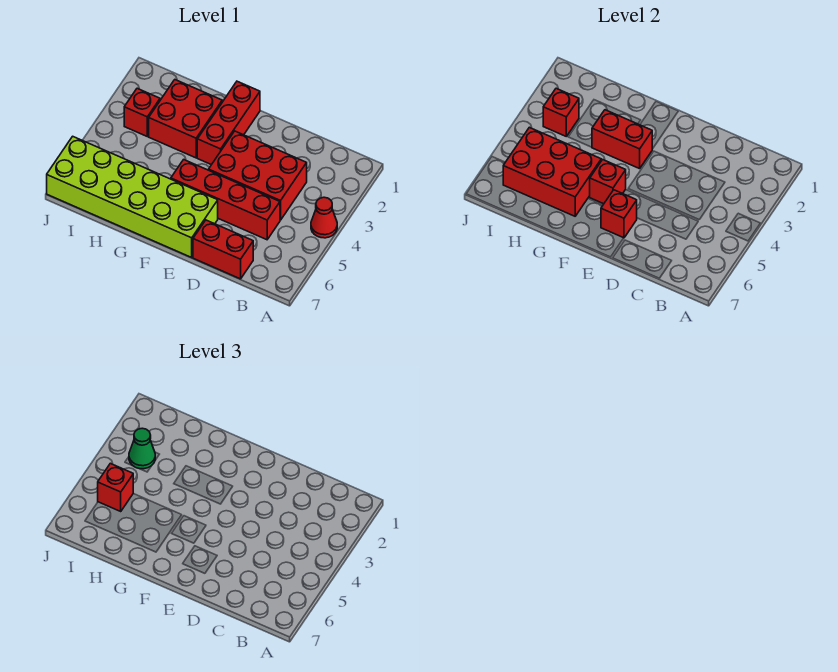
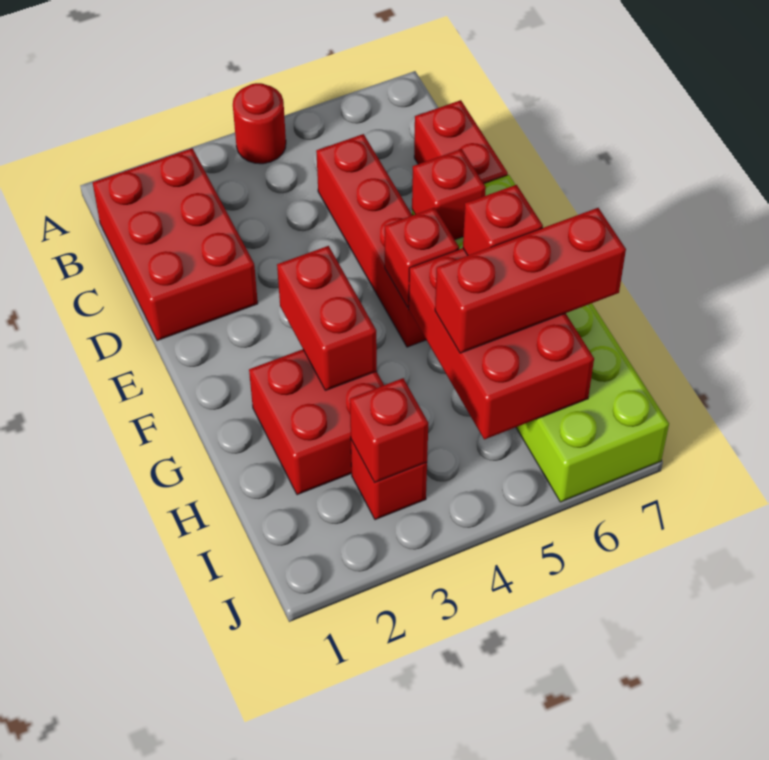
red cone A4 level 1 -> red round brick A4 level 1
red brick C3:E4 level 1 -> red brick B1:D2 level 1
red brick F1:F3 level 1 -> red brick H5:H7 level 3
green cone I3 level 3 -> none
red brick I5 level 3 -> red brick G6 level 3

